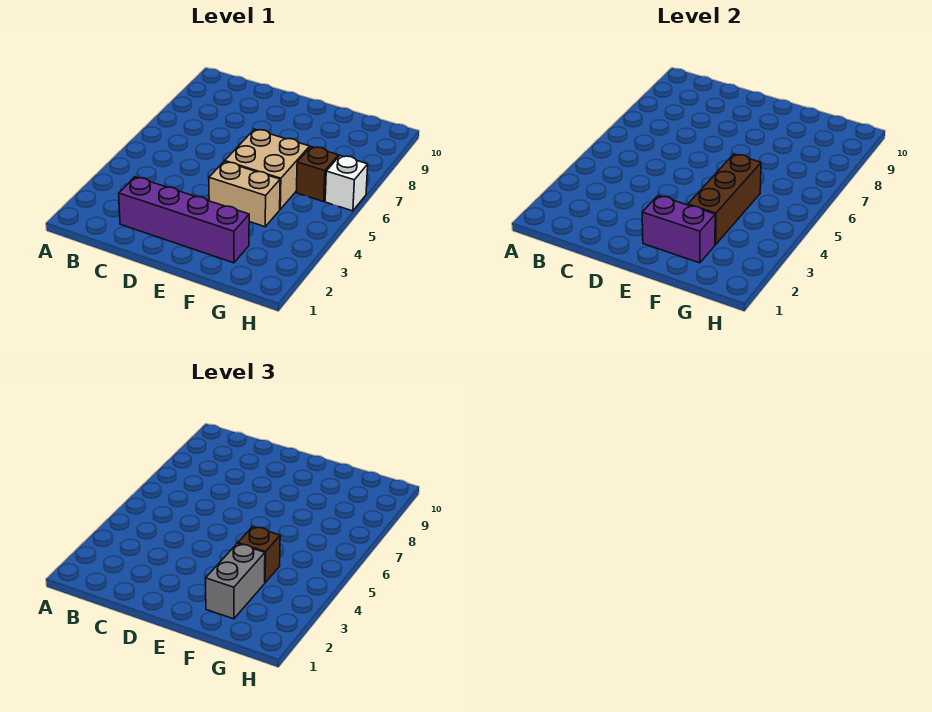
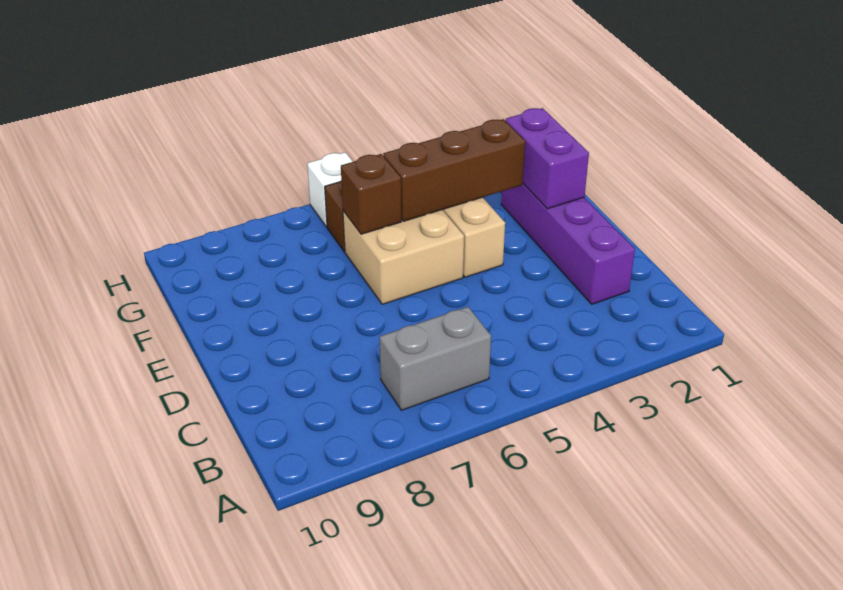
grey brick F2:F3 level 3 -> grey brick B6:B7 level 1
brown brick F4 level 3 -> brown brick F6 level 2

